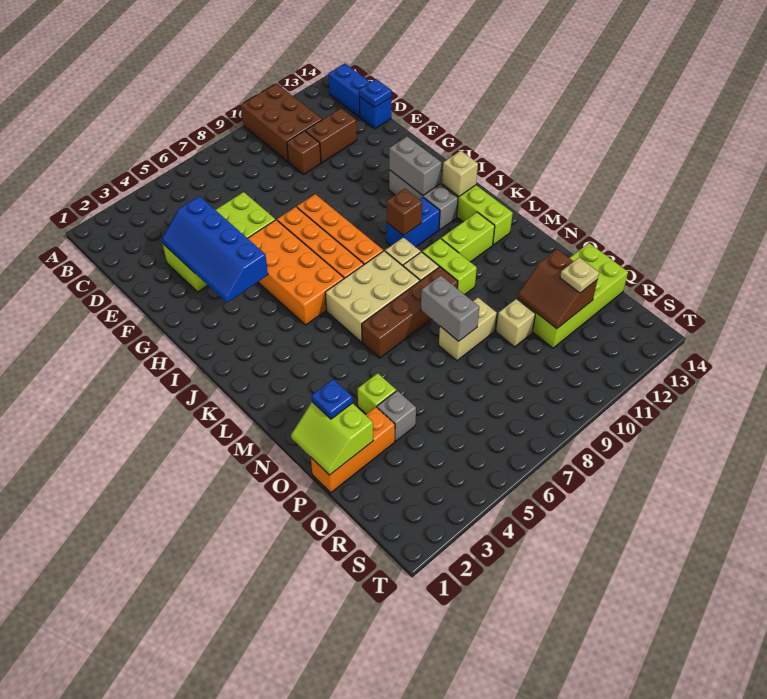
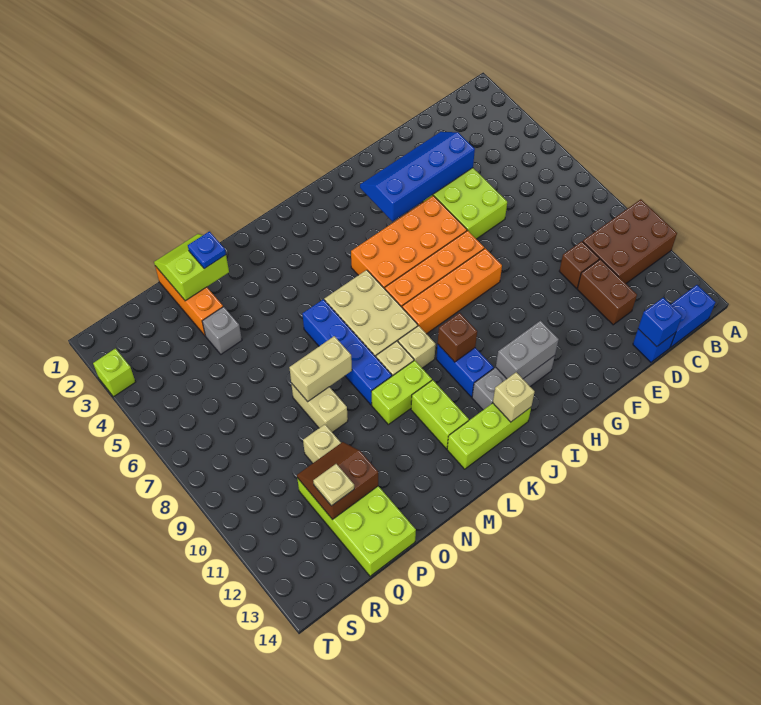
blue plate D14 level 2 -> blue brick D14 level 2
brown brick M6:M9 level 1 -> blue brick M6:M9 level 1
grey brick N8:O8 level 2 -> tan brick N8:O8 level 2
lime brick O4 level 1 -> lime brick T3 level 1

